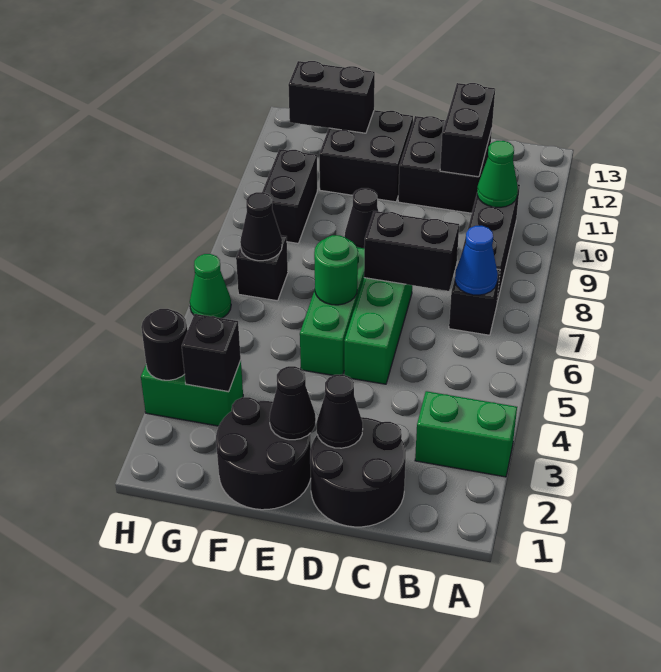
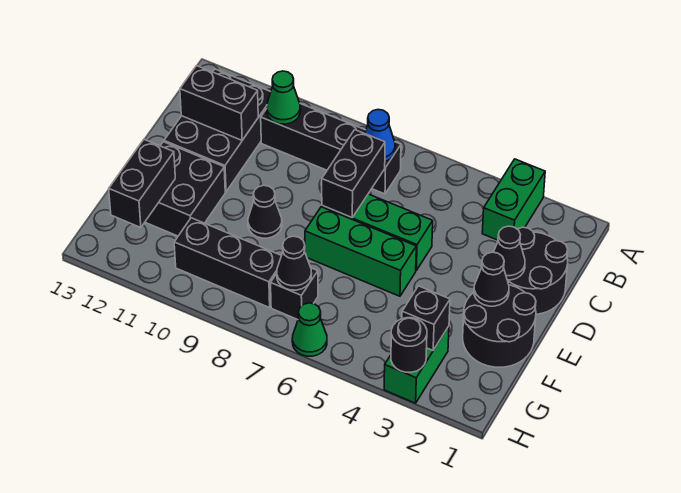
black brick C11:D12 level 1 -> black brick B11:D12 level 1
green round brick E6 level 2 -> none
black brick G9:G10 level 1 -> black brick G8:G10 level 1

